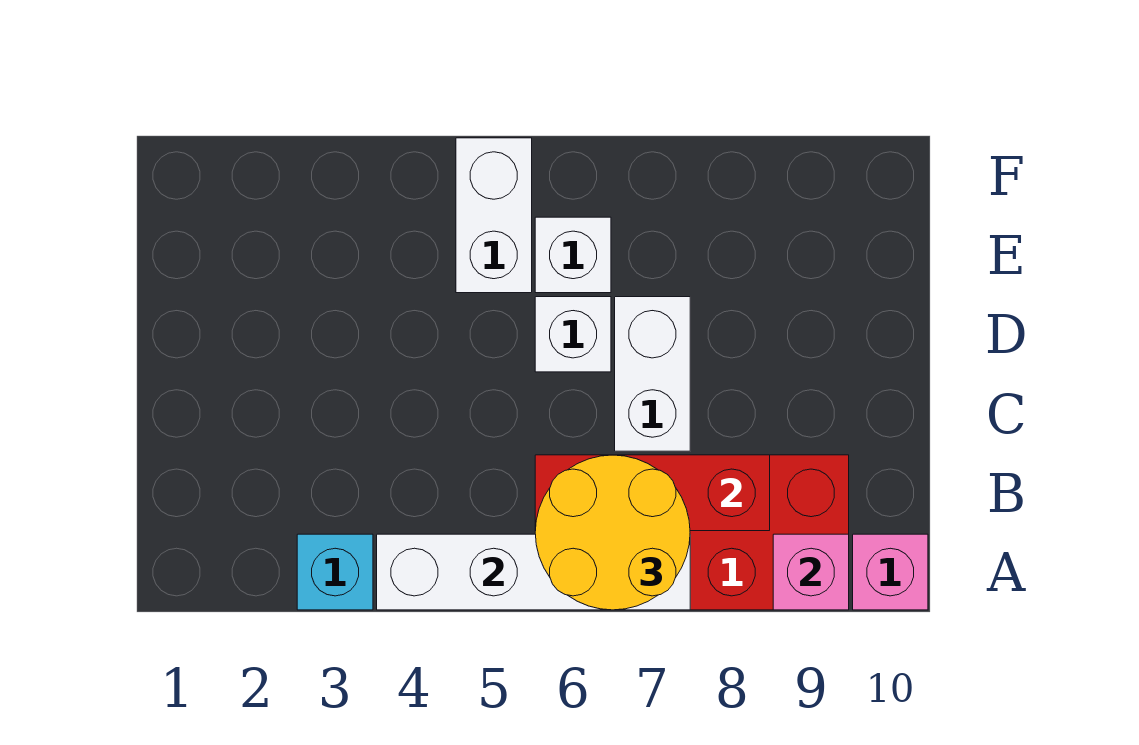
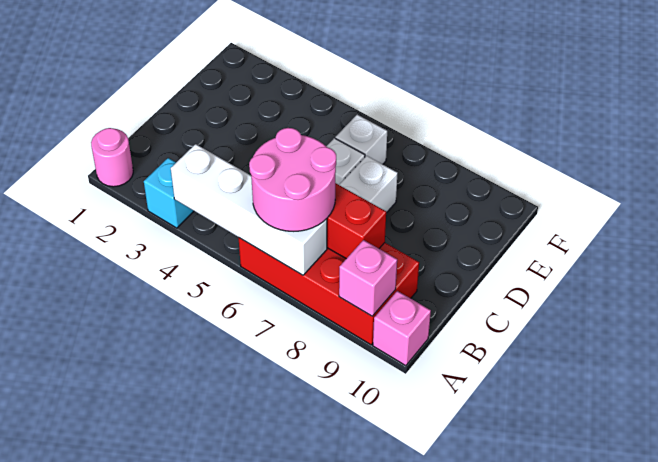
none -> pink round brick A1 level 1
yellow round brick A6:B7 level 3 -> pink round brick A6:B7 level 3
white brick E5:F5 level 1 -> none

